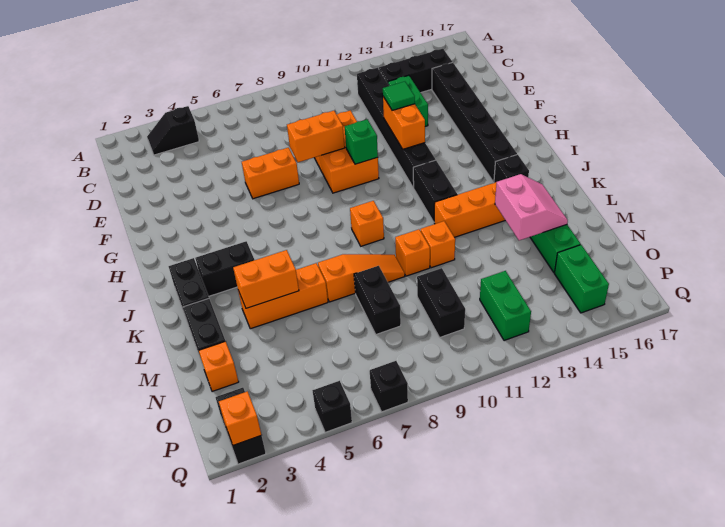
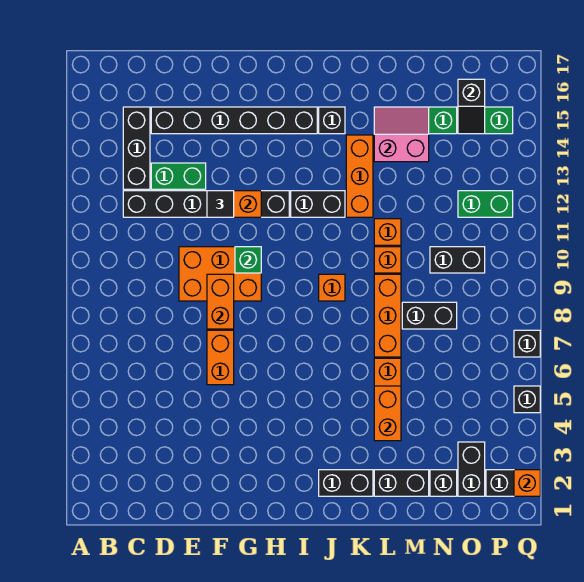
black slope B3:B4 level 1 top 4 -> black slope O15:O16 level 2 top 16
green tile F12 level 3 -> black tile F12 level 3
black brick J3:J4 level 1 -> black brick O2:O3 level 1
orange slope L7:L9 level 1 top 7 -> orange brick L7:L9 level 1
orange brick N2 level 1 -> black brick N2 level 1

